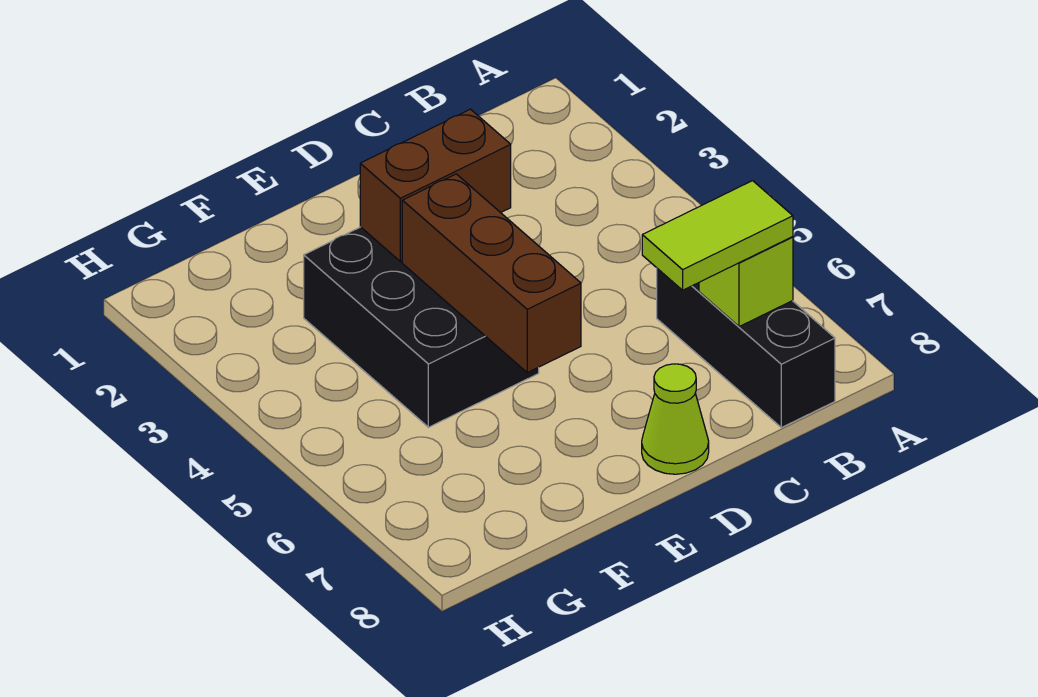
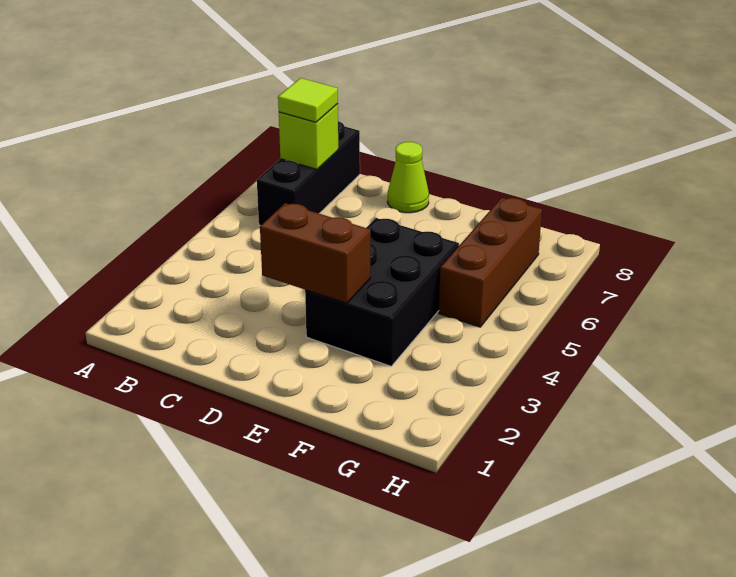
lime tile B7:C7 level 3 -> lime tile B7 level 3
brown brick E4:E6 level 2 -> brown brick G5:G7 level 1

